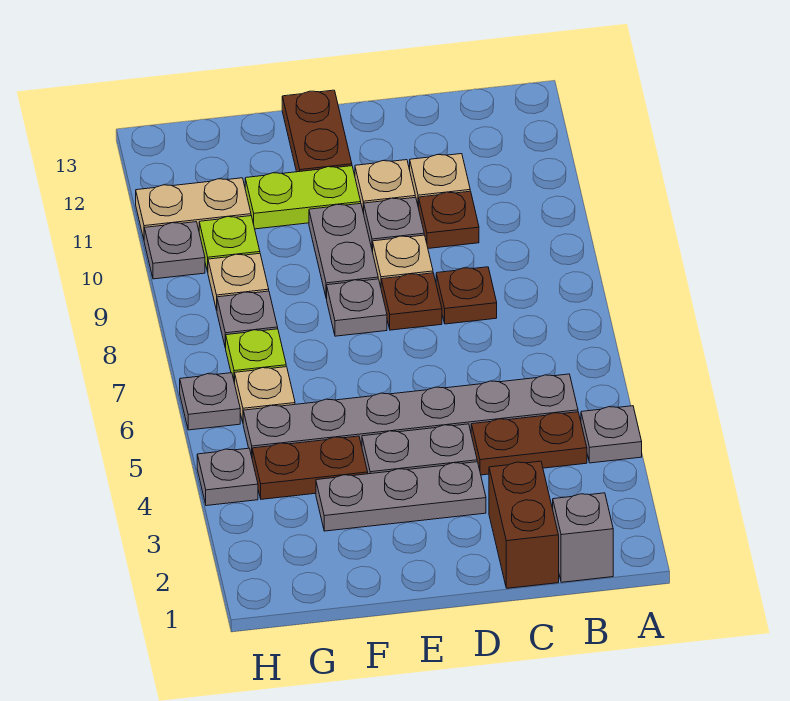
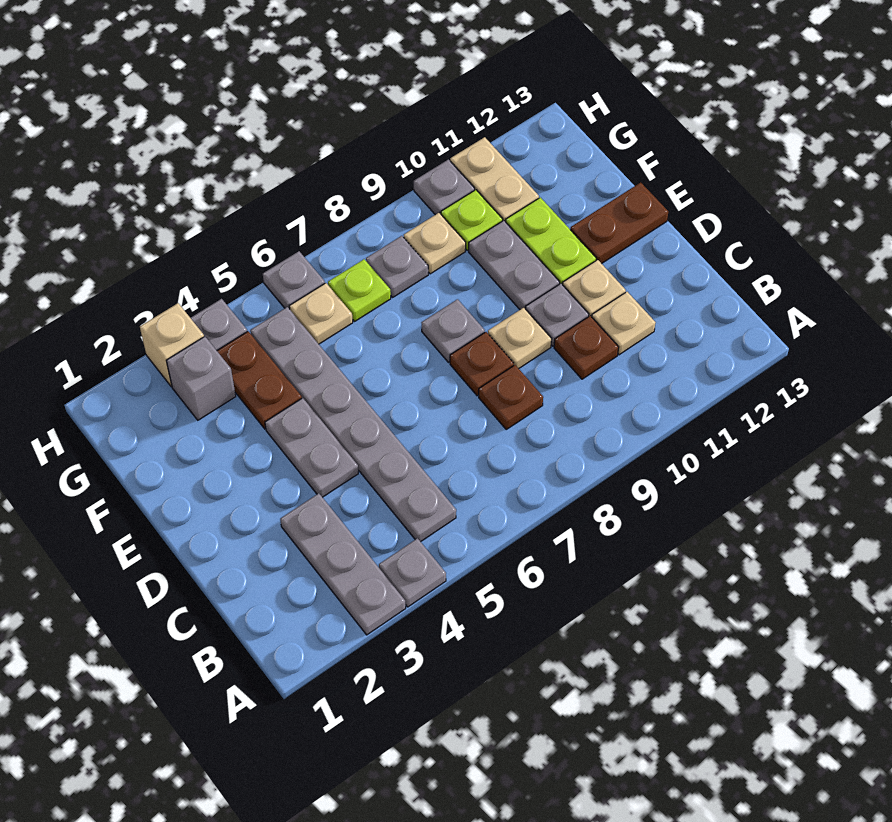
grey brick B1 level 1 -> grey brick G3 level 1
brown plate B4:C4 level 1 -> none
brown brick C1:C2 level 1 -> none
grey plate D3:F3 level 1 -> grey plate A3:C3 level 1
grey plate E9:E10 level 1 -> grey plate E10:F10 level 1
none -> tan brick H3 level 1

